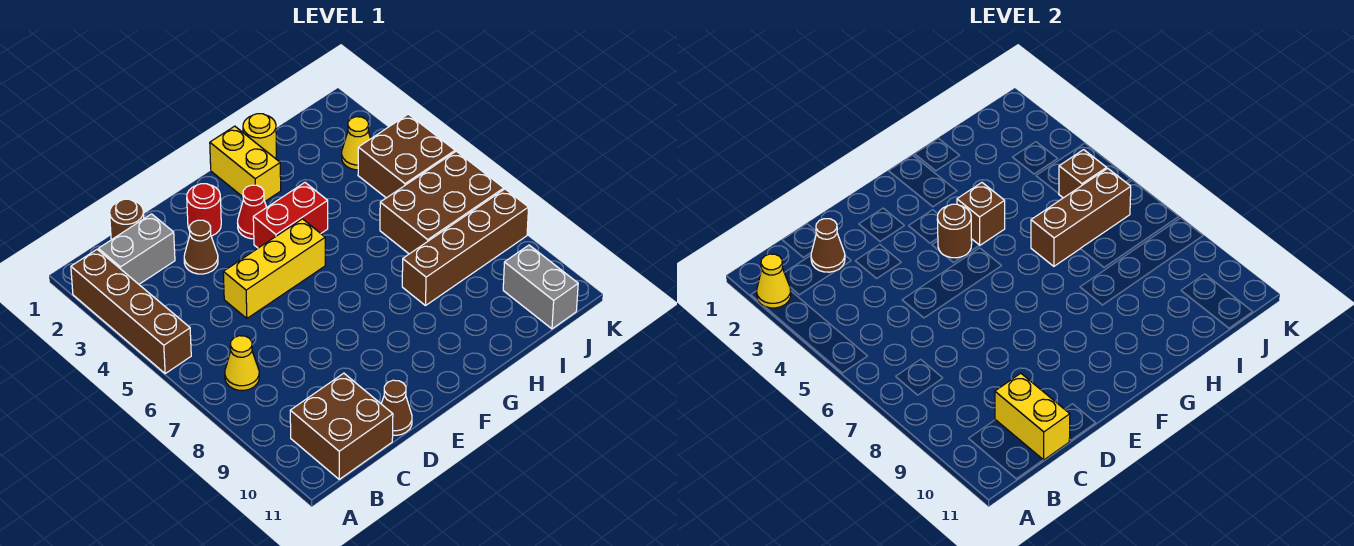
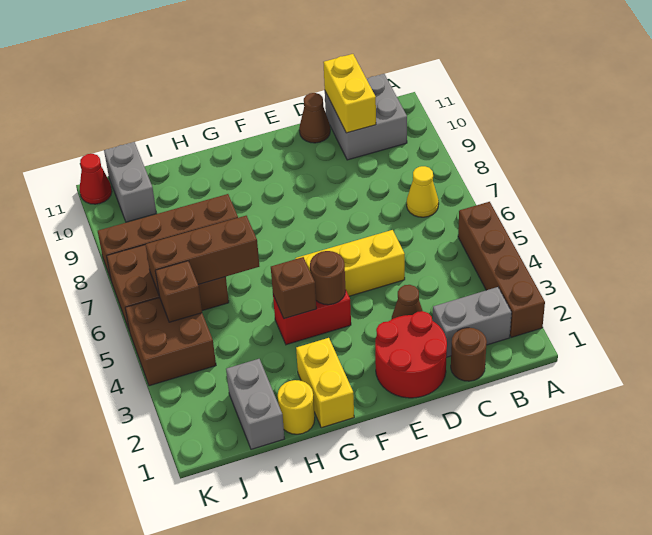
yellow cone A2 level 2 -> none
brown brick B10:C11 level 1 -> grey brick B10:C11 level 1
brown cone C2 level 2 -> none
red round brick E2 level 1 -> red round brick D1:E2 level 1
red cone F3 level 1 -> red cone K11 level 1
none -> grey brick I1:I2 level 1
yellow cone J3 level 1 -> none

